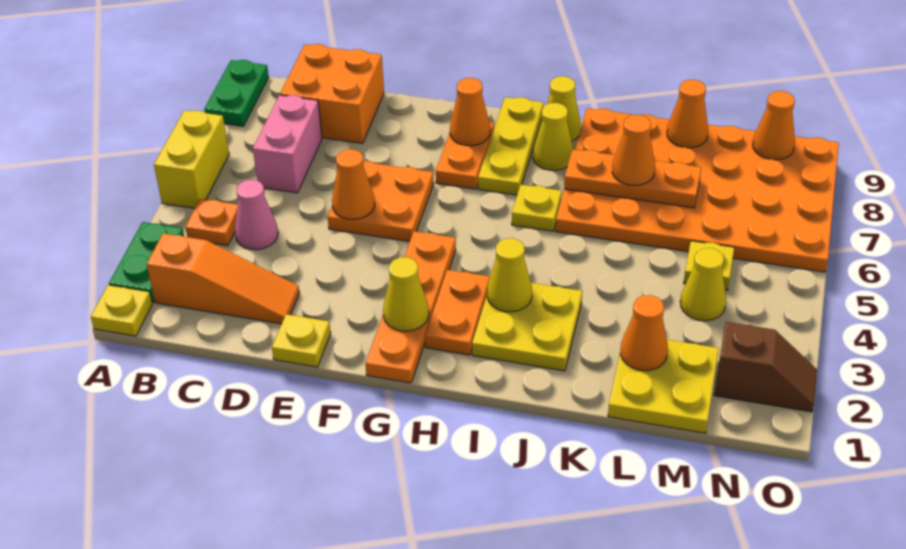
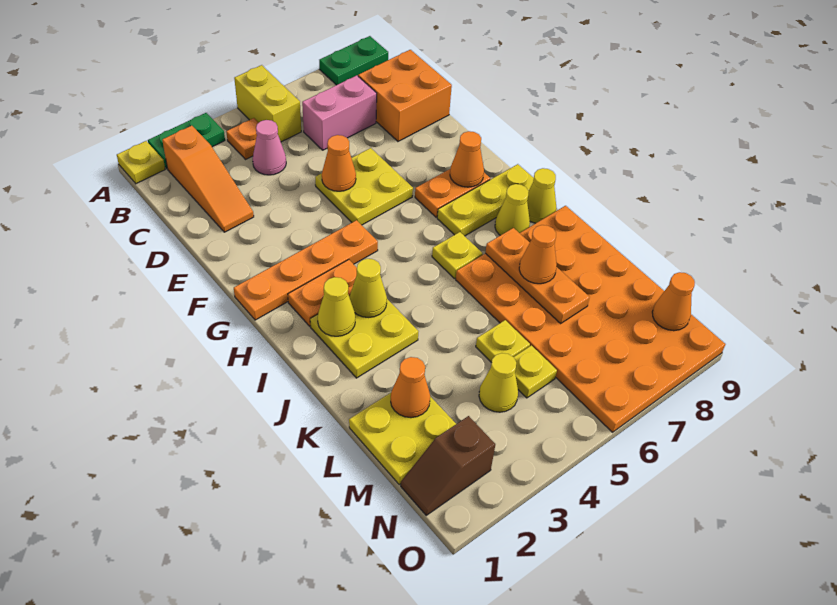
yellow brick A5:A6 level 1 -> yellow brick A5:B5 level 1
yellow plate E1 level 1 -> yellow plate L5 level 1
orange plate E5:F6 level 1 -> yellow plate E5:F6 level 1
yellow cone G2 level 2 -> yellow cone I2 level 2
orange cone L9 level 2 -> none
brown slope N2:O2 level 1 top N -> brown slope N1:N2 level 1 top 2

